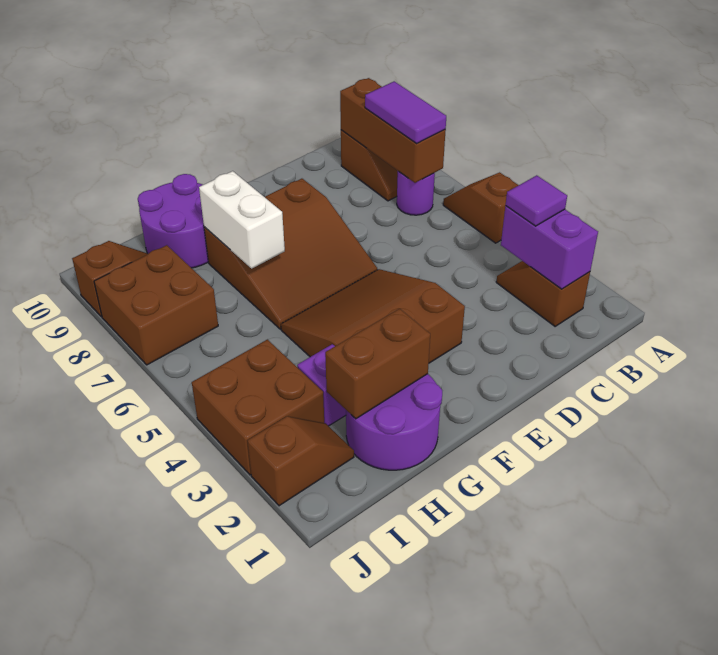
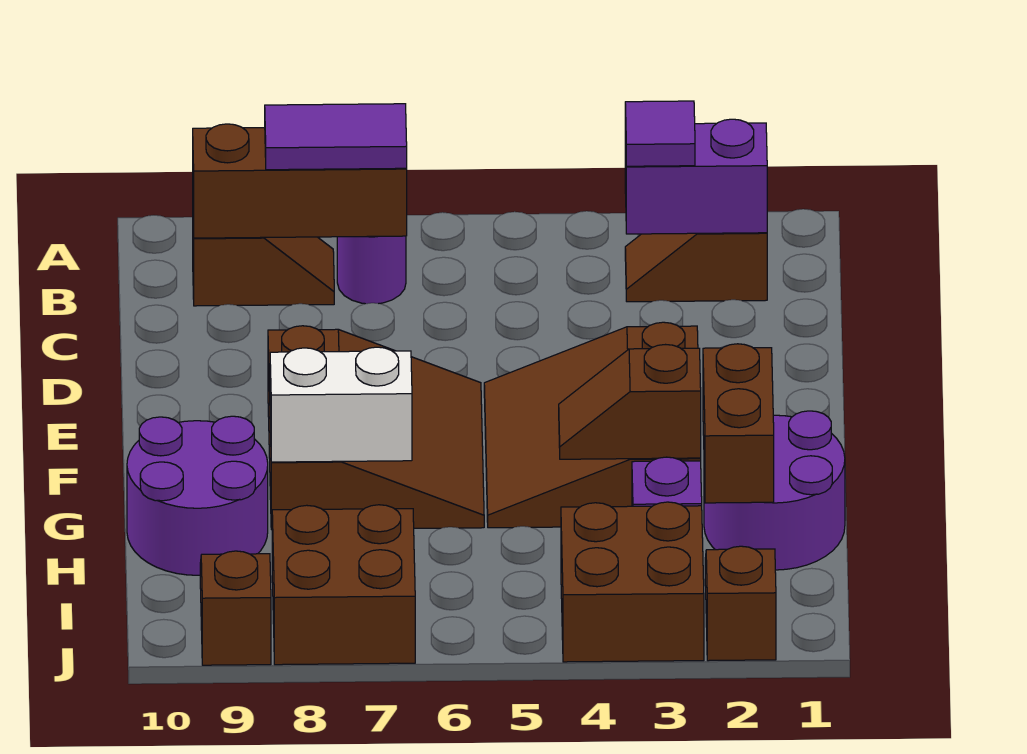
brown slope A5:A6 level 1 top 5 -> brown slope G3:G4 level 2 top 3

